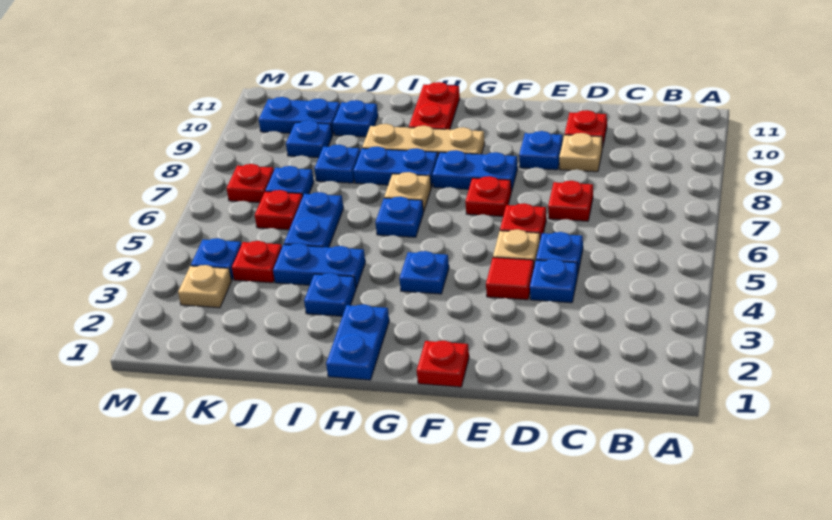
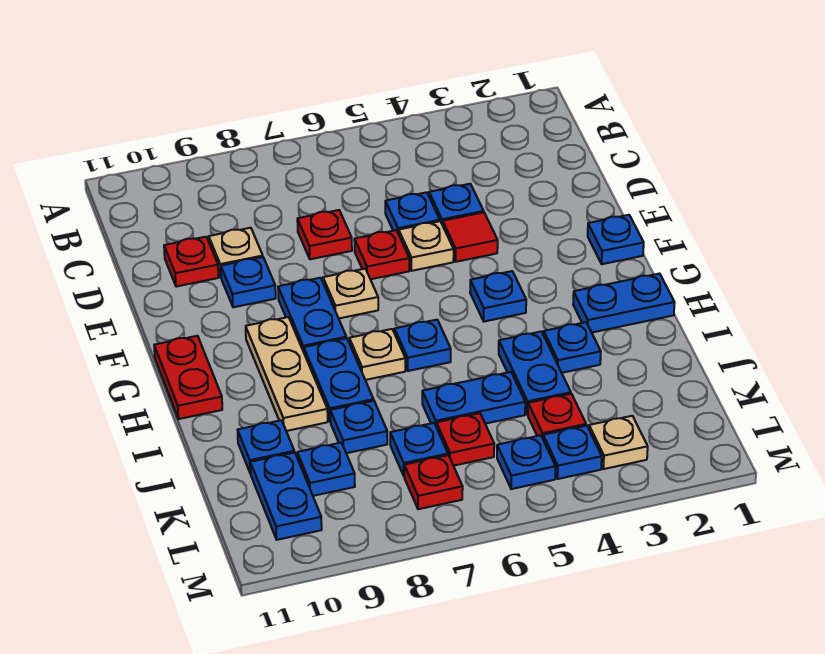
red plate F1 level 1 -> blue plate F1 level 1
red plate F7 level 1 -> tan plate F7 level 1
red plate H10:H11 level 1 -> red plate G11:H11 level 1
none -> blue plate L5 level 1

